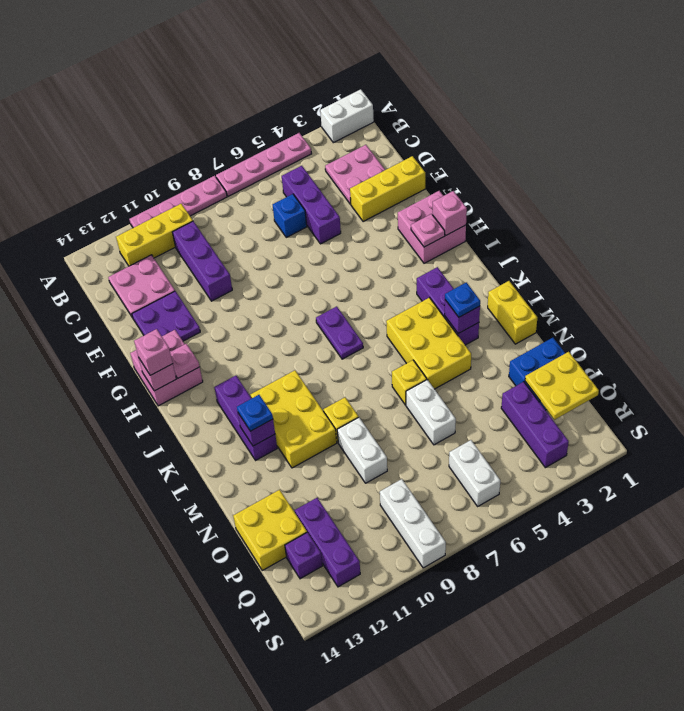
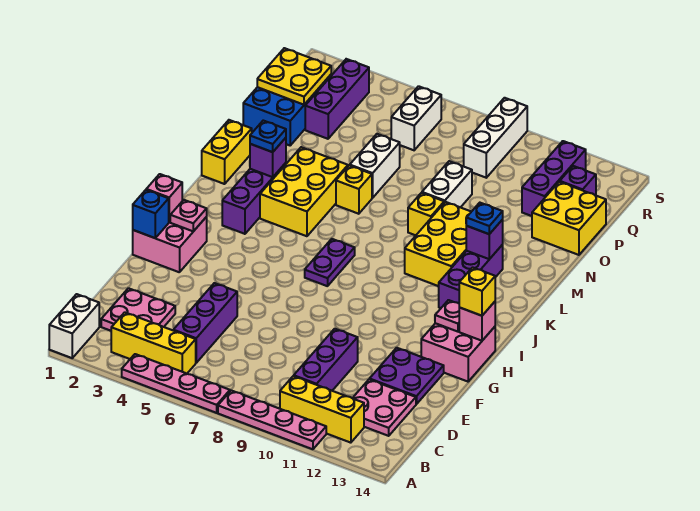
white brick A1:A2 level 1 -> white brick A1:B1 level 1
blue brick D6 level 1 -> blue brick G1 level 2
yellow brick E1:E3 level 1 -> yellow brick B3:B5 level 1
pink brick H14 level 3 -> yellow brick H14 level 3

